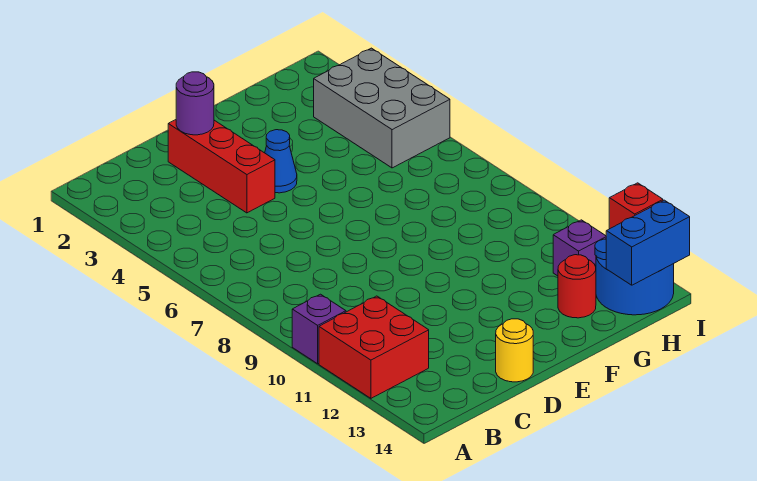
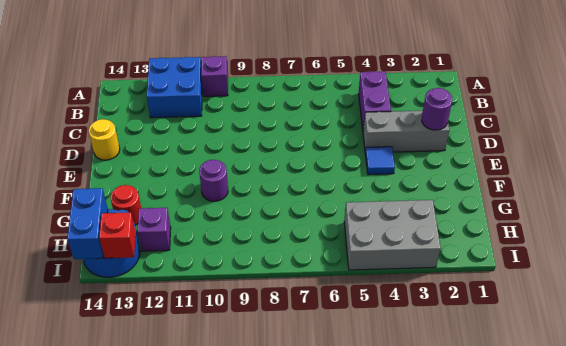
red brick A11:B12 level 1 -> blue brick A11:B12 level 1
none -> purple brick B4:C4 level 1
red brick D2:D4 level 1 -> grey brick D2:D4 level 1
blue cone E4 level 1 -> blue tile E4 level 1
none -> purple round brick F10 level 1

